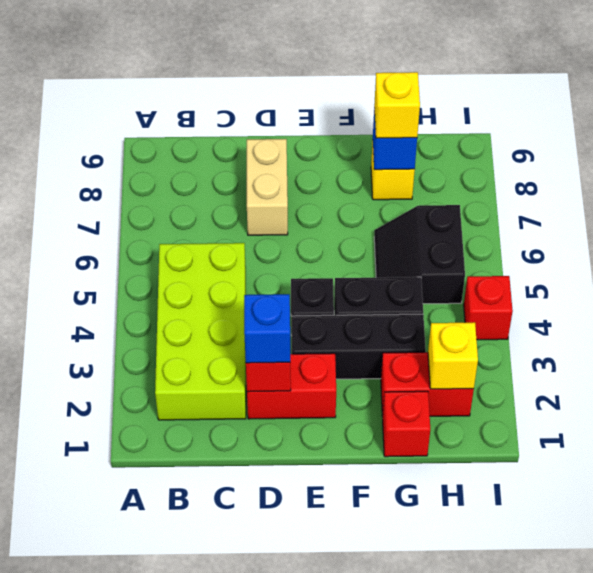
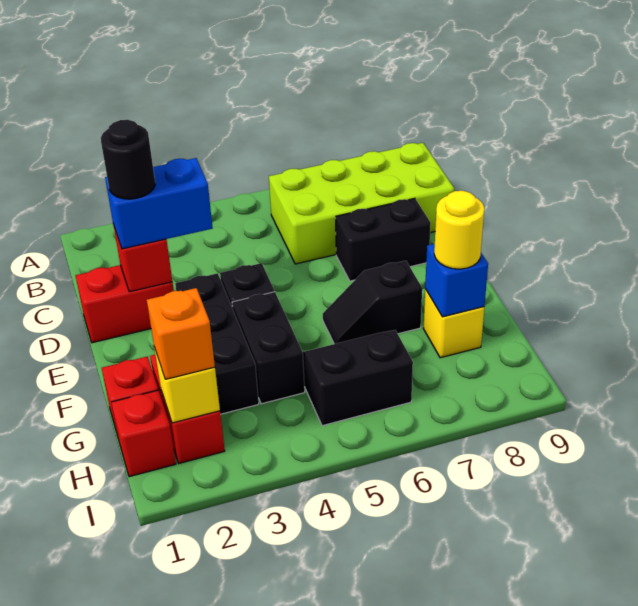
lime brick B2:C5 level 1 -> lime brick B6:C9 level 1
red brick D2:E2 level 1 -> red brick D1:D2 level 1
blue brick D2 level 3 -> blue brick D2:D3 level 3
none -> black round brick D2 level 4
tan brick D7:D8 level 1 -> black brick D7:D8 level 1
none -> black slope F6:F7 level 1 top 7
yellow brick G8 level 3 -> yellow round brick G8 level 3
none -> orange brick H2 level 3
red brick I4 level 1 -> red brick H1 level 1

